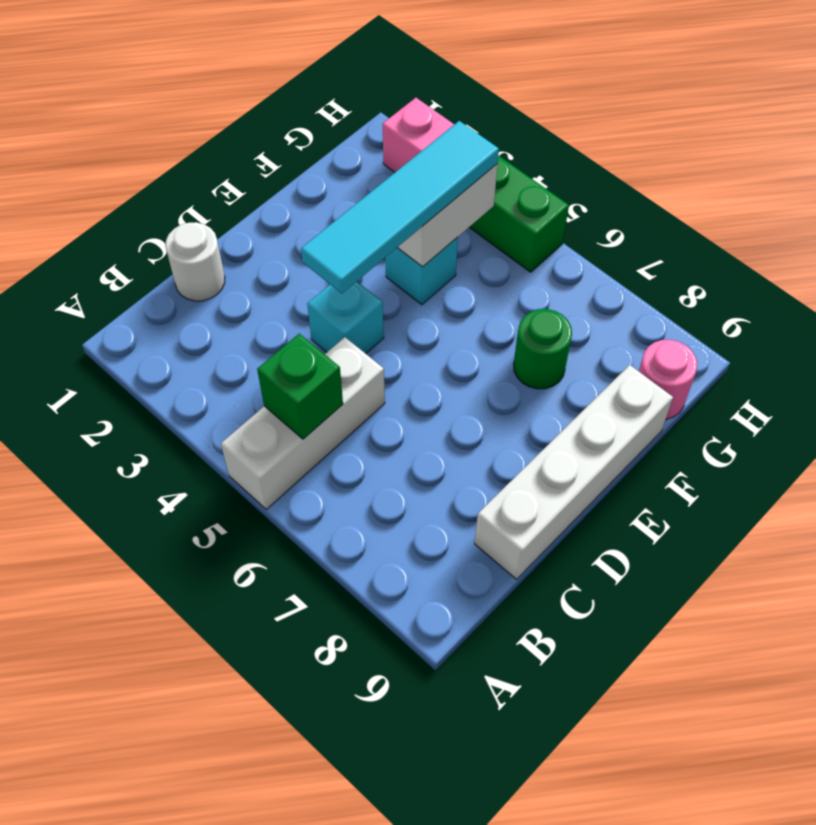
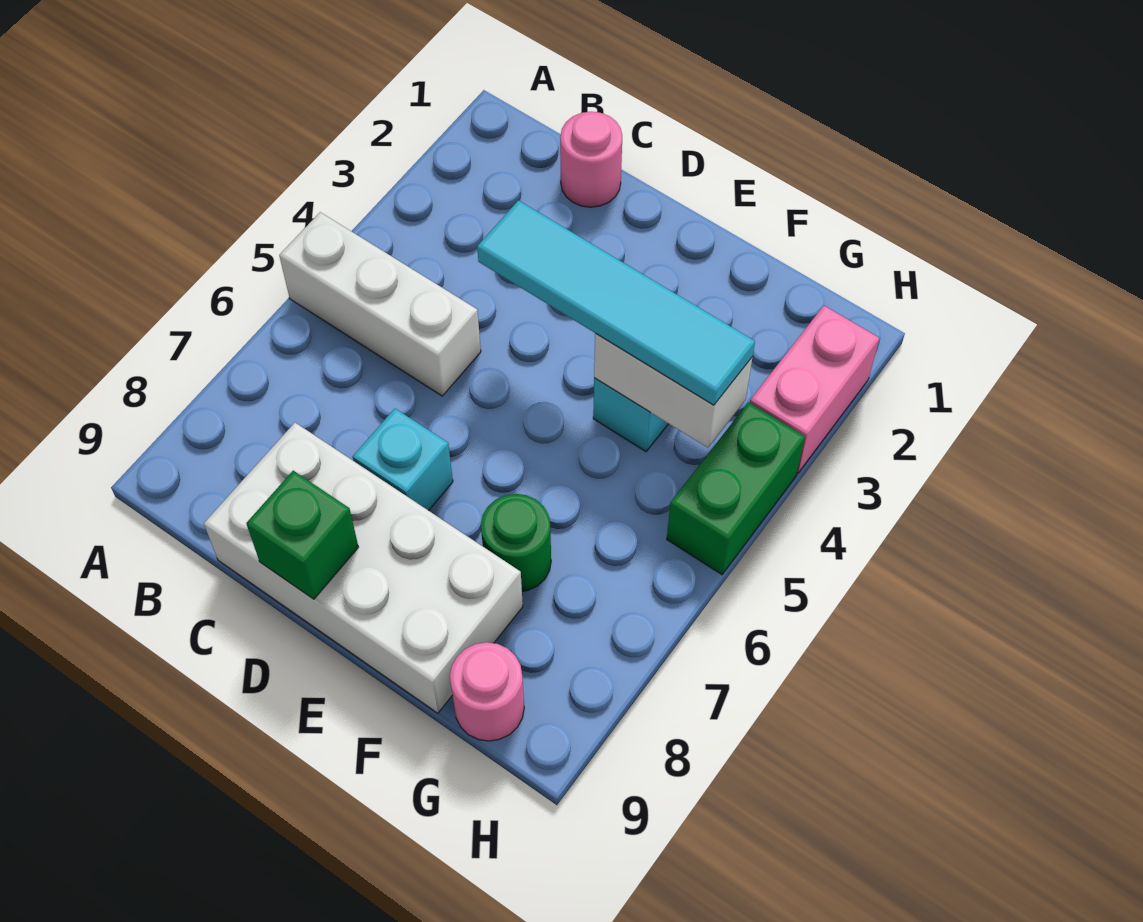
green brick B5 level 2 -> green brick D9 level 2
white round brick C1 level 1 -> pink round brick C1 level 1
white brick C9:F9 level 1 -> white brick C8:F9 level 1
cyan brick D4 level 1 -> cyan brick D7 level 1

